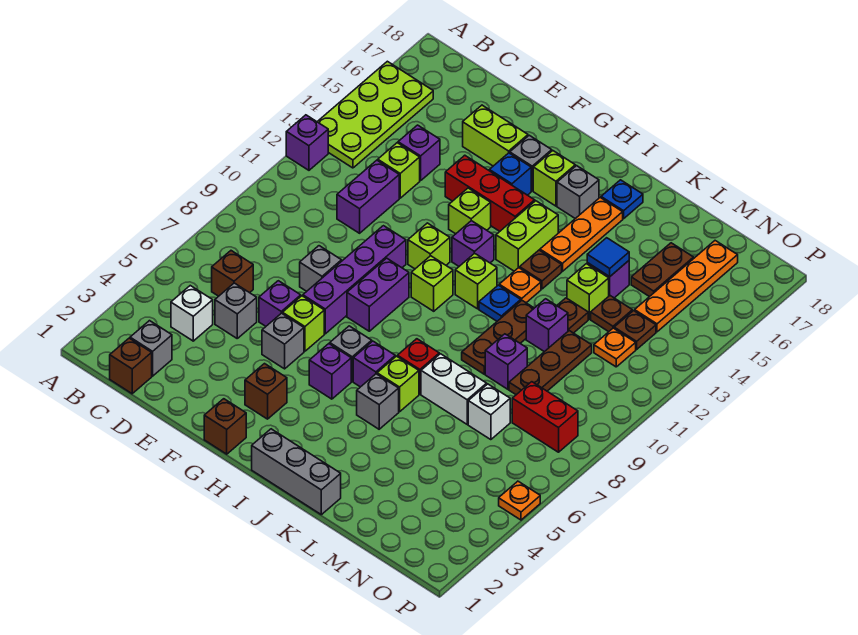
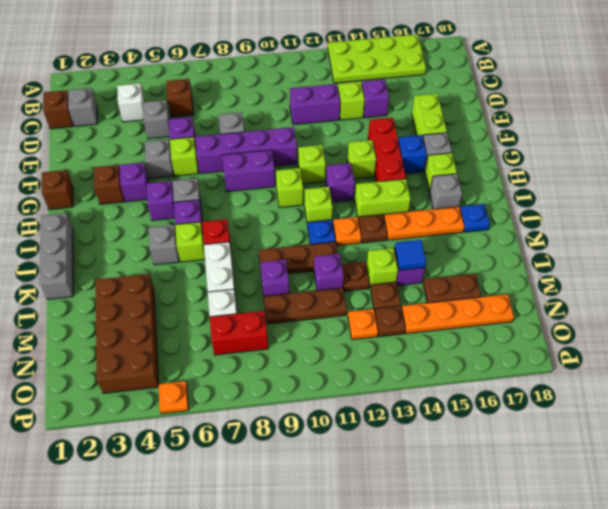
purple brick A12 level 1 -> purple brick G4 level 1
none -> brown brick L3:O4 level 1
red brick N8:O8 level 1 -> red brick N7:N8 level 1

